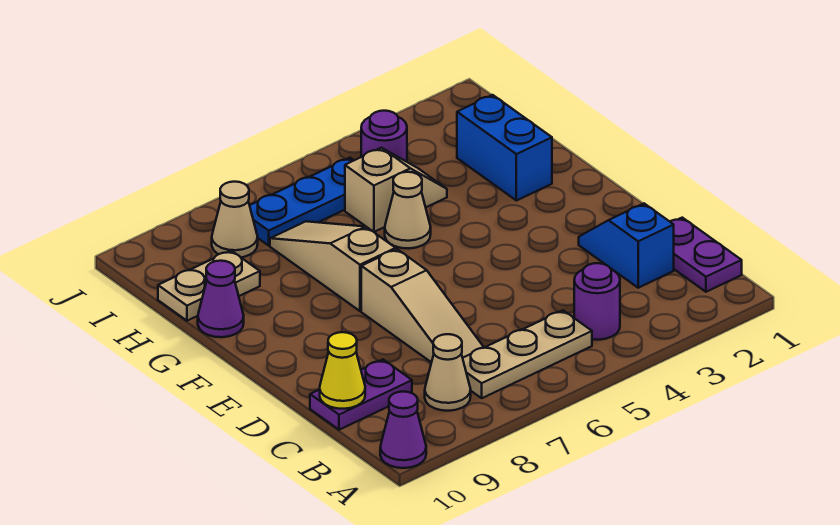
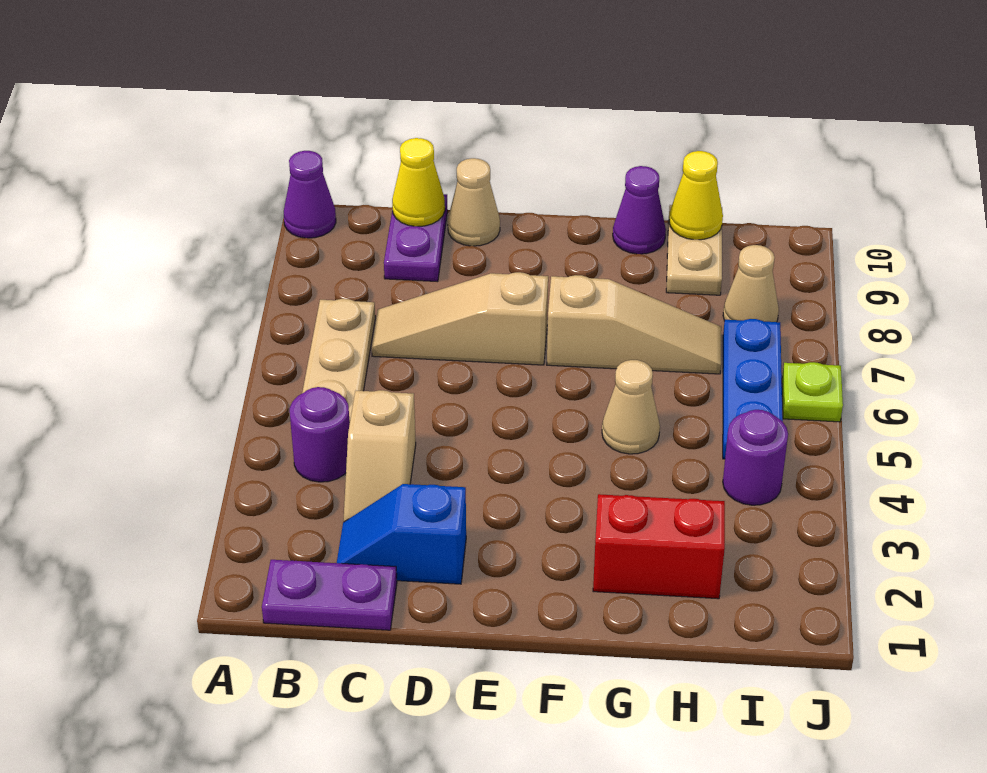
tan cone B8 level 1 -> tan cone D10 level 1
blue slope C2:D2 level 1 top C -> blue slope C2:D2 level 1 top D
blue brick G2:H2 level 1 -> red brick G2:H2 level 1
tan slope H4:H5 level 1 top 5 -> tan slope C3:C4 level 1 top 4
none -> yellow cone H10 level 2
none -> lime plate J6 level 1

